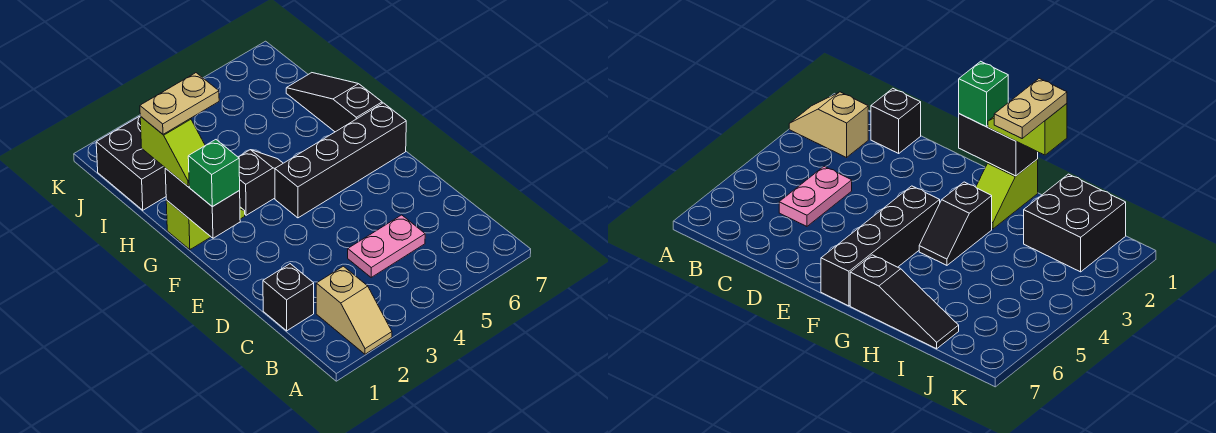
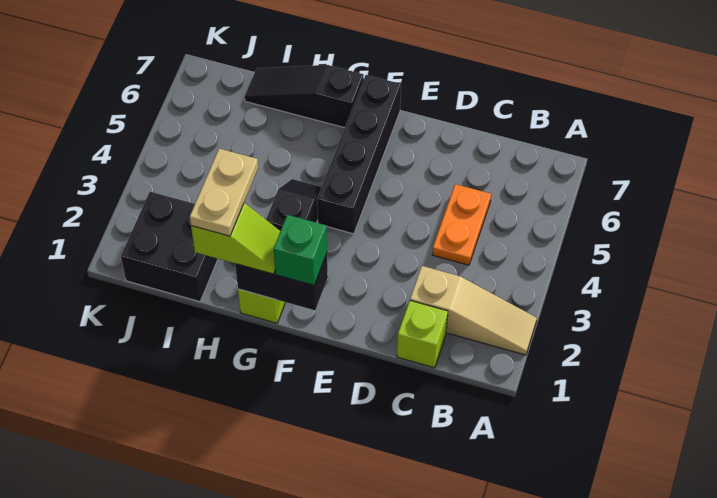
tan slope A2:B2 level 1 top B -> tan slope A2:C2 level 1 top C
black brick C1 level 1 -> lime brick C1 level 1
pink plate C4:C5 level 1 -> orange plate C4:C5 level 1

